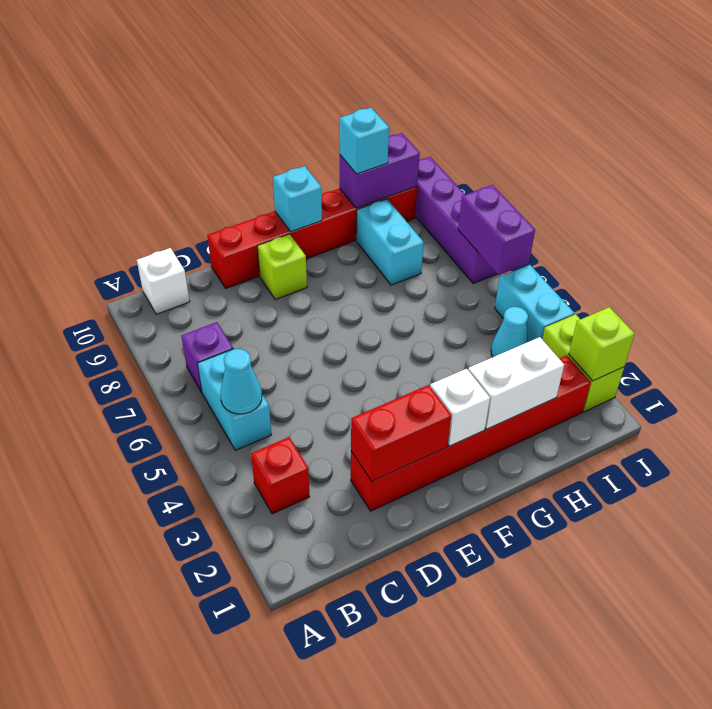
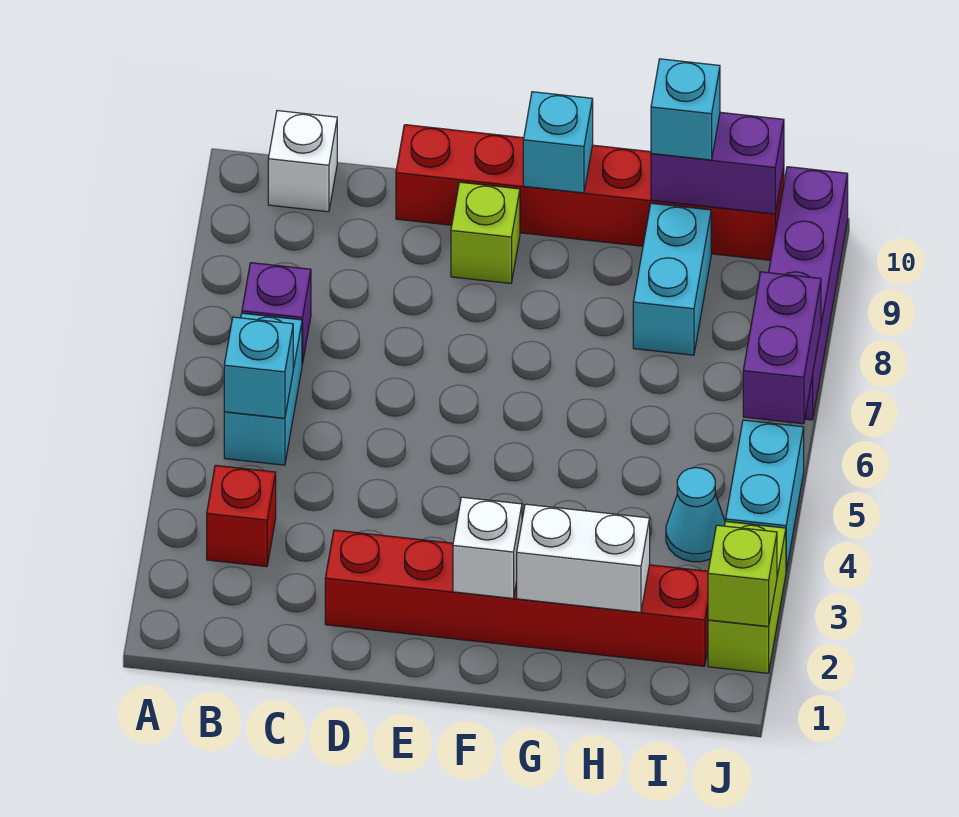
cyan cone B5 level 2 -> cyan brick B5 level 2
red brick D2:E2 level 2 -> none

